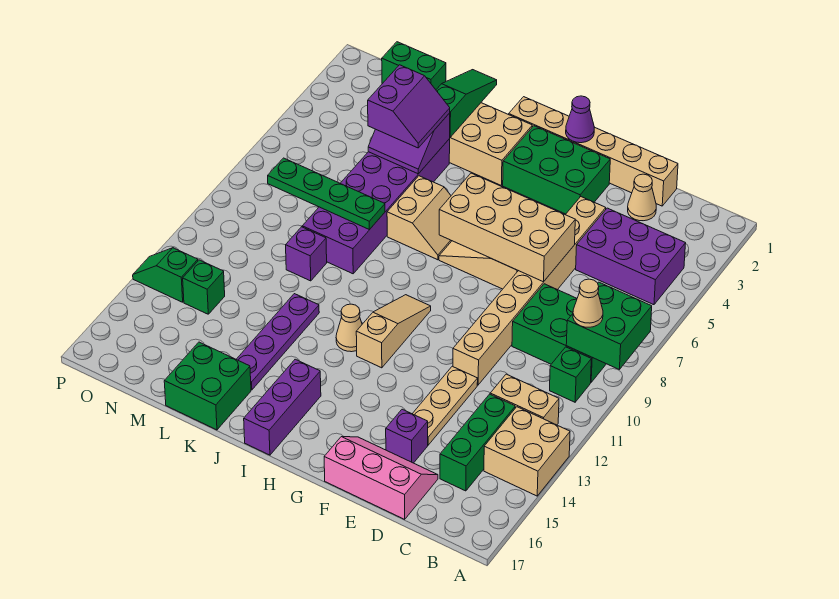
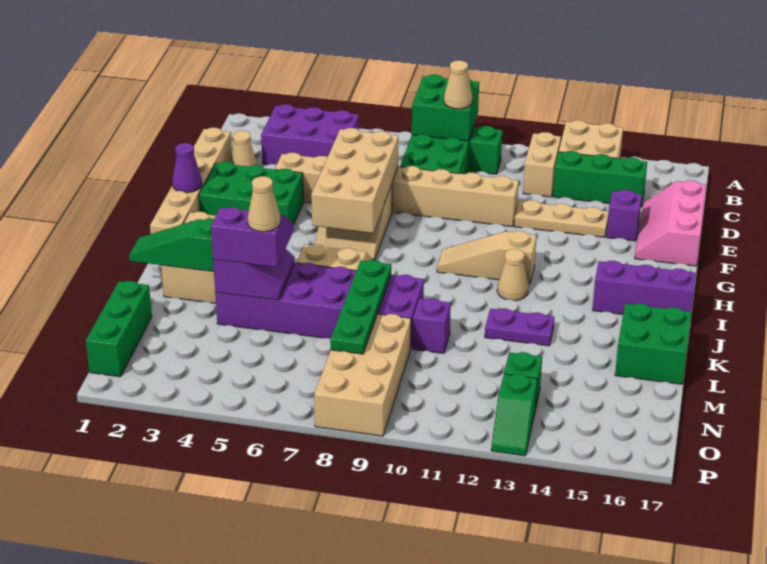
purple brick B4:D5 level 1 -> purple brick B3:C5 level 1
green brick F2:H3 level 1 -> green brick F2:G4 level 1
purple plate K12:K15 level 1 -> purple plate K12:K13 level 1
none -> tan cone L5 level 4
green brick M1:N1 level 1 -> green brick M1:O1 level 1
none -> tan brick M8:P9 level 1

